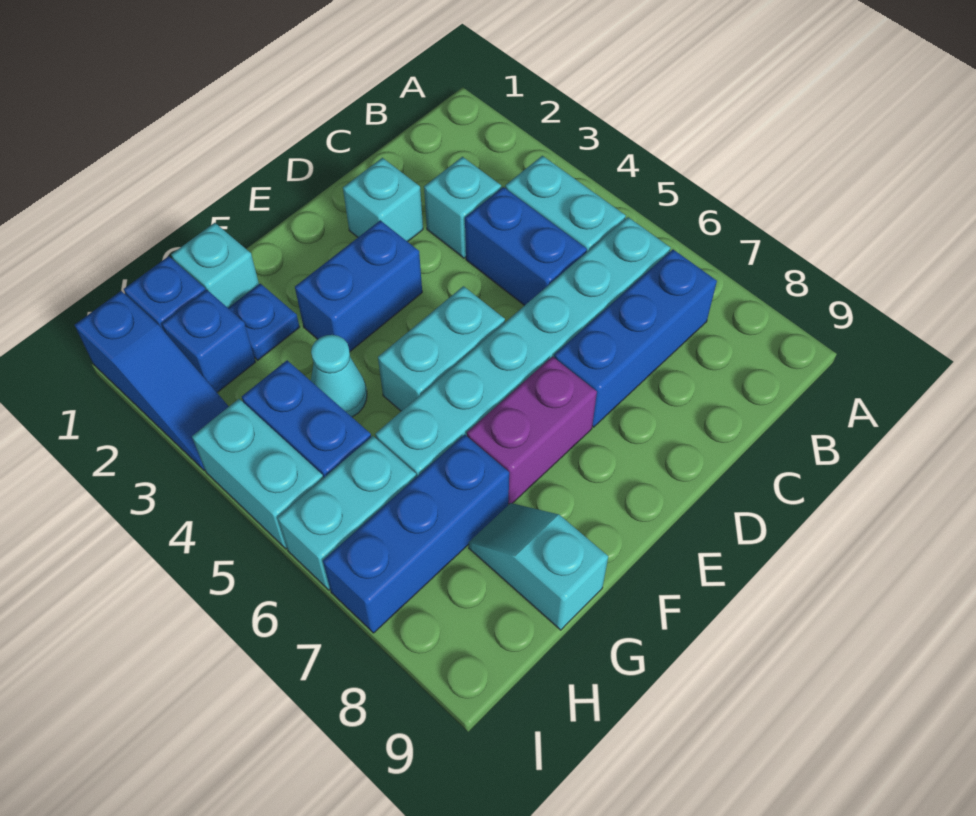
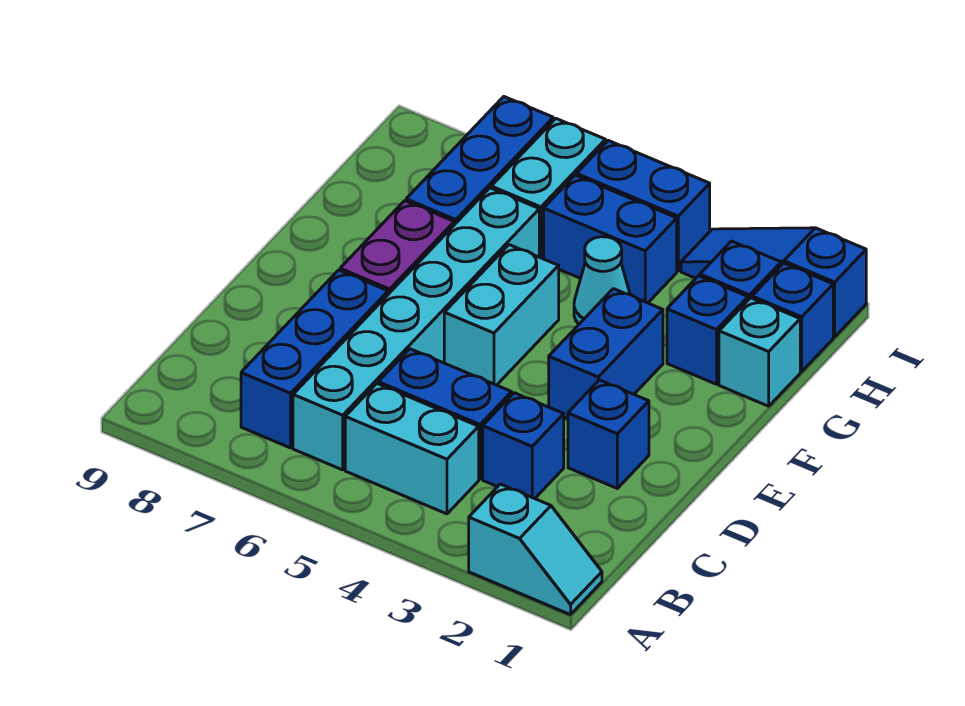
cyan brick C3 level 1 -> blue brick C3 level 1
cyan brick D2 level 1 -> blue brick D2 level 1
blue plate G2 level 1 -> blue brick G2 level 1
cyan slope G8:G9 level 1 top 9 -> cyan slope A1:A2 level 1 top 2
cyan brick I4:I5 level 1 -> blue brick I4:I5 level 1

